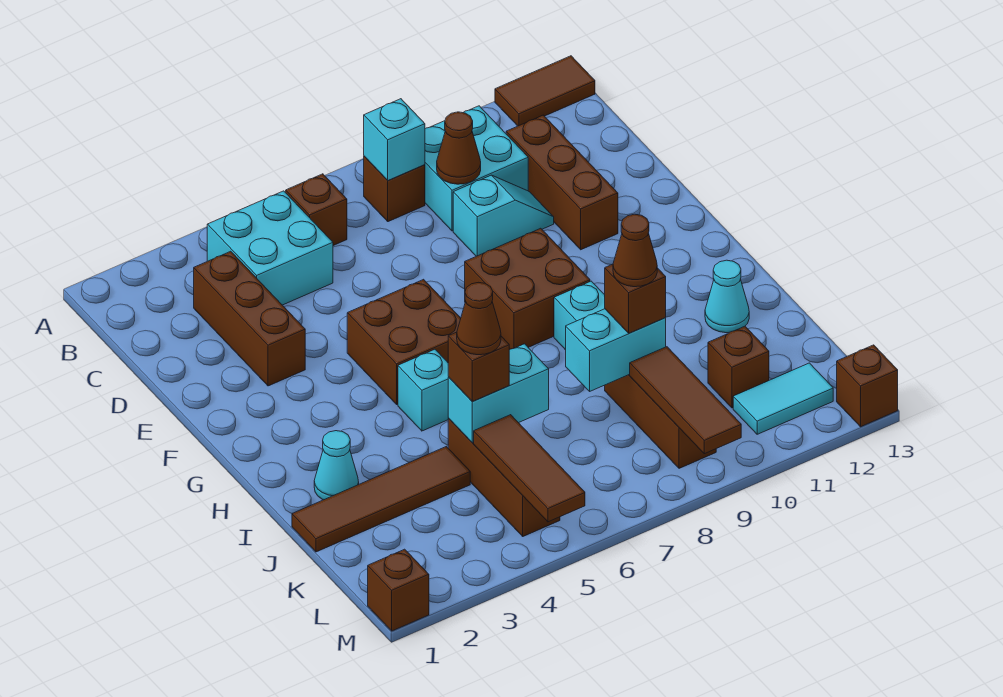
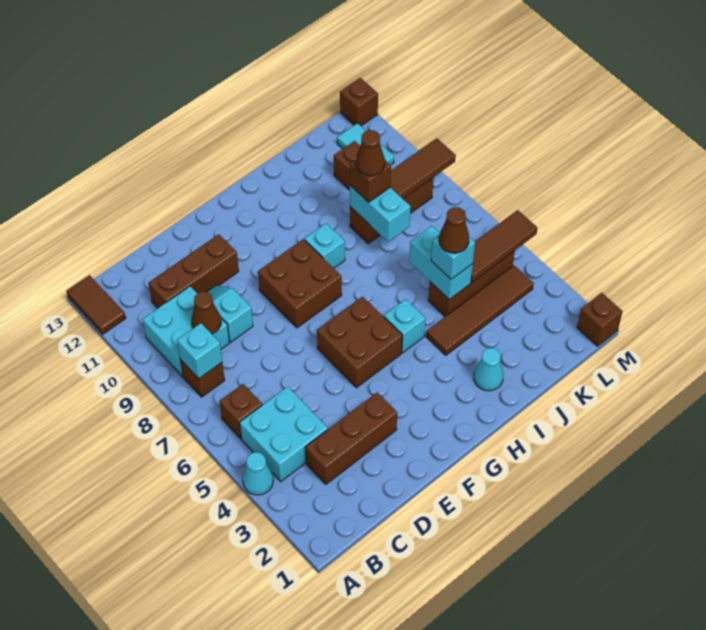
cyan cone I12 level 1 -> cyan cone A4 level 1
brown tile J1:J4 level 1 -> brown tile I4:L4 level 1
brown brick J5 level 3 -> cyan brick J5 level 3

